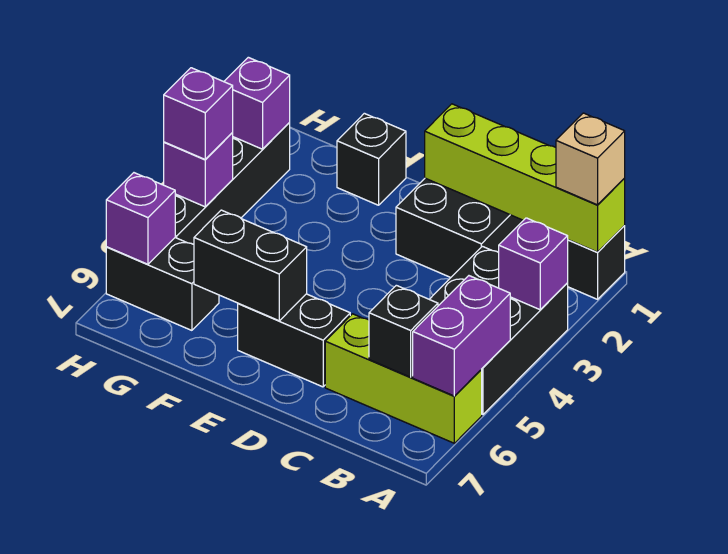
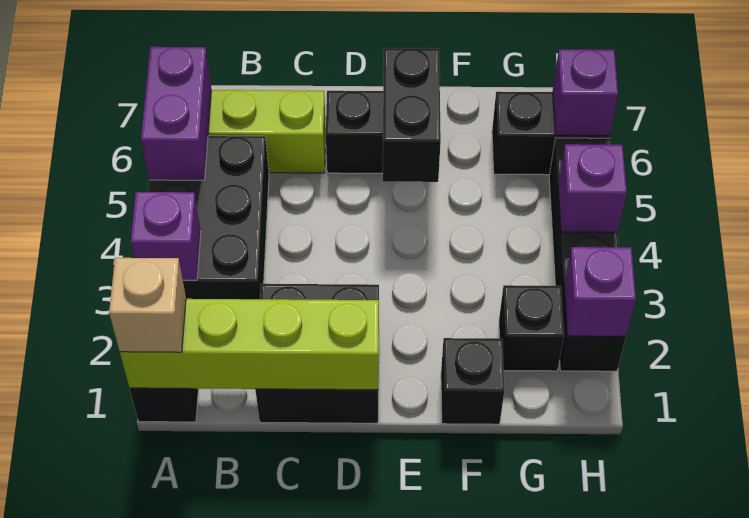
black brick B6 level 2 -> black brick G2 level 1
black brick E6:F6 level 2 -> black brick E5:E6 level 2
purple brick H4 level 3 -> none

